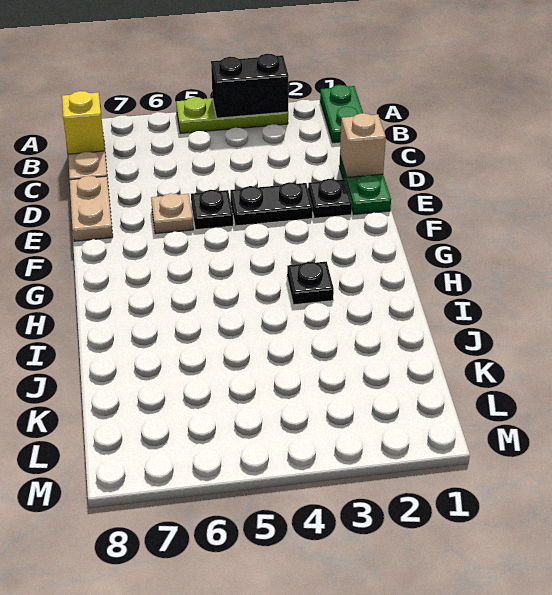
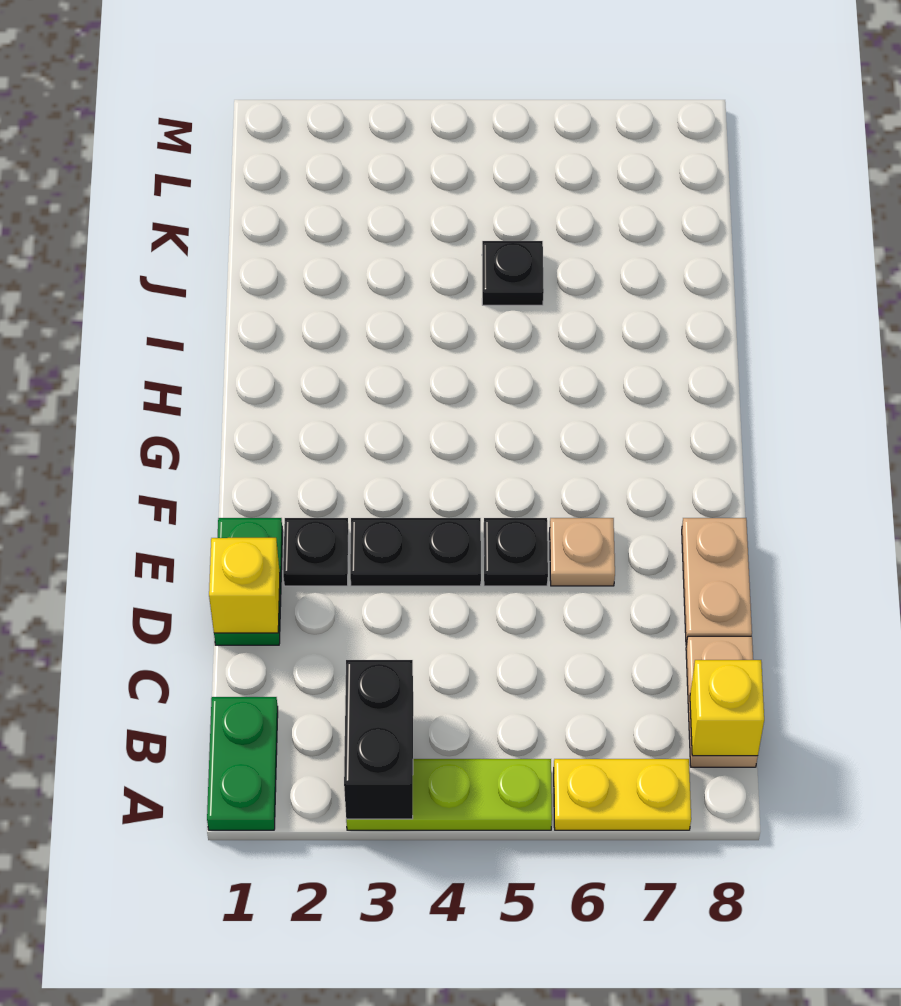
black brick A3:A4 level 2 -> black brick A3:B3 level 2
none -> yellow plate A6:A7 level 1
tan brick D1 level 2 -> yellow brick D1 level 2
black plate H3 level 1 -> black plate J5 level 1

